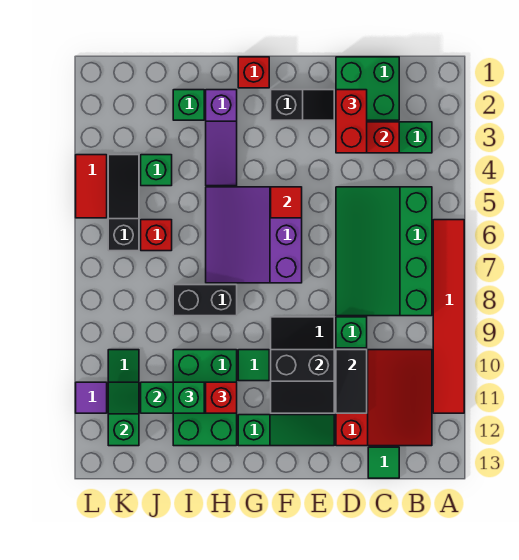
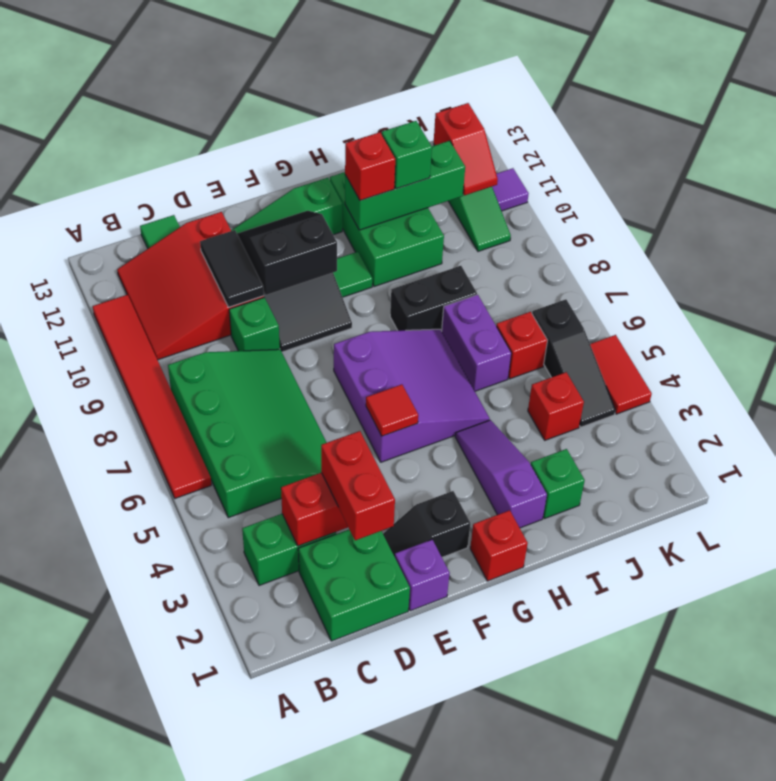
none -> purple brick E1 level 1
none -> purple brick I6:I7 level 1
green brick J4 level 1 -> red brick J4 level 1
green slope K11:K12 level 2 top 12 -> red slope K11:K12 level 2 top 12

